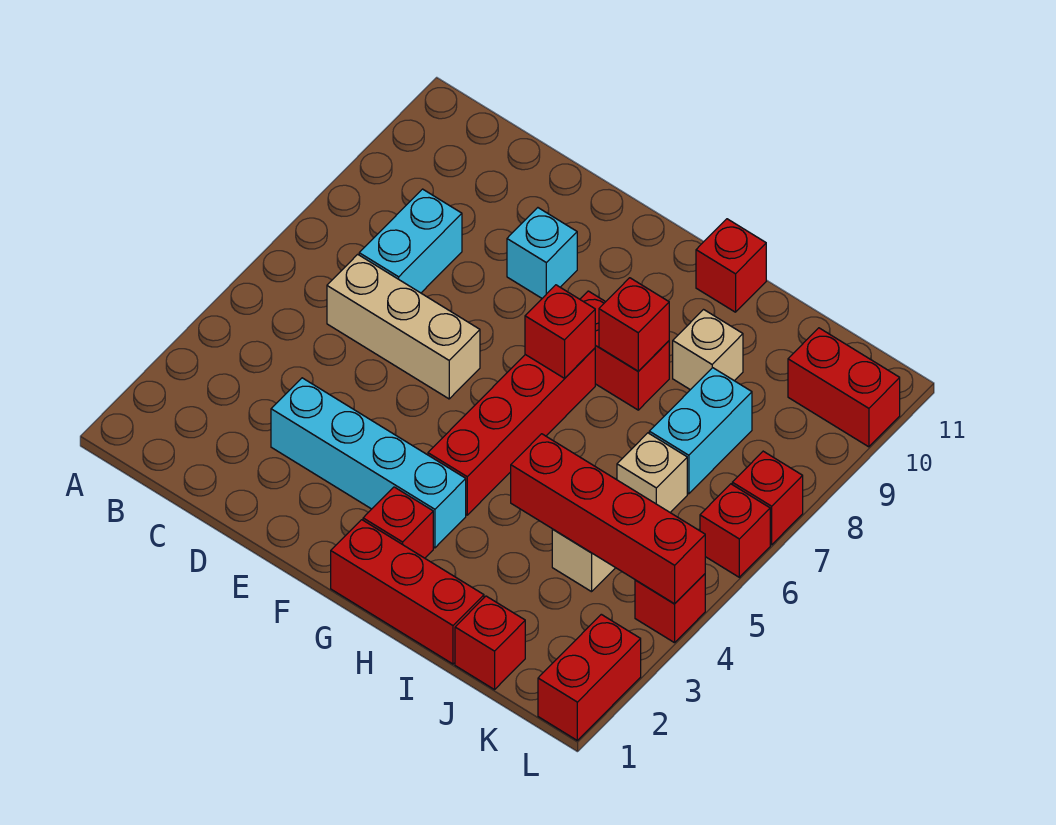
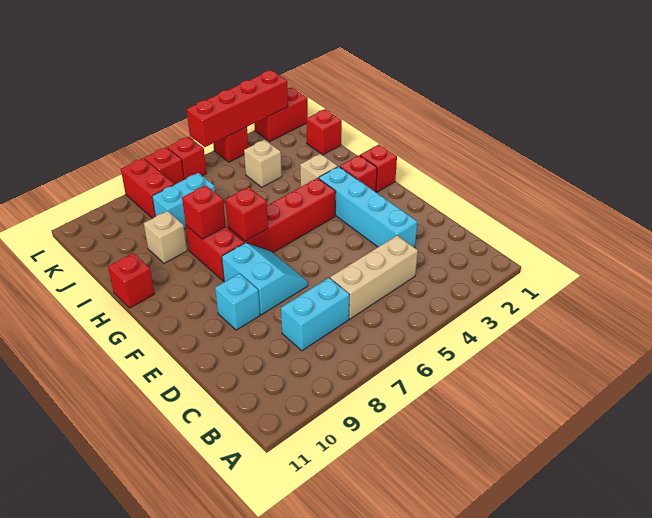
tan brick C6:E6 level 1 -> tan brick C4:C6 level 1
none -> cyan slope E7:F8 level 1 top 8
red brick G1:I1 level 1 -> red brick G1 level 1
red brick I4:L4 level 2 -> red brick L2:L5 level 2
tan brick J6 level 1 -> tan brick H3 level 1
red brick K10:L10 level 1 -> red brick K8:L8 level 1

